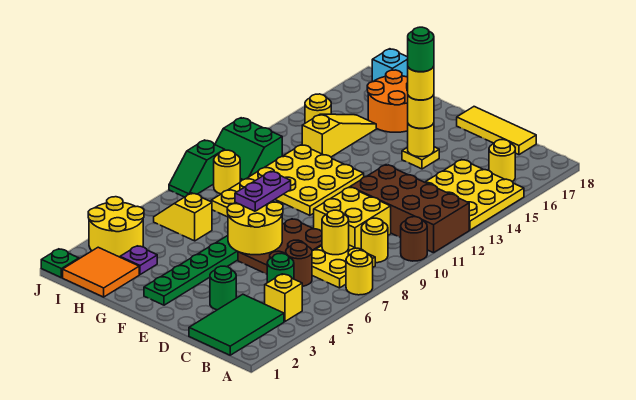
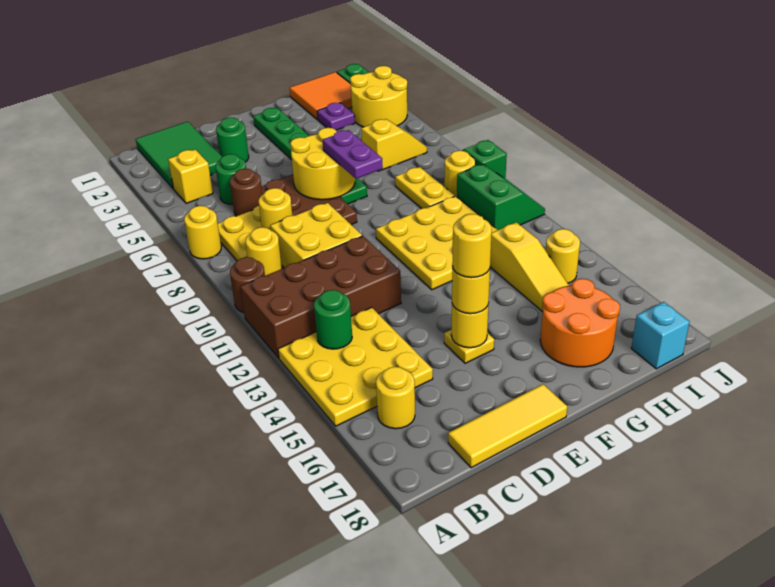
green round brick E15 level 5 -> green round brick B13 level 2
green slope I10:J11 level 1 top 11 -> green slope I10:J11 level 1 top I

